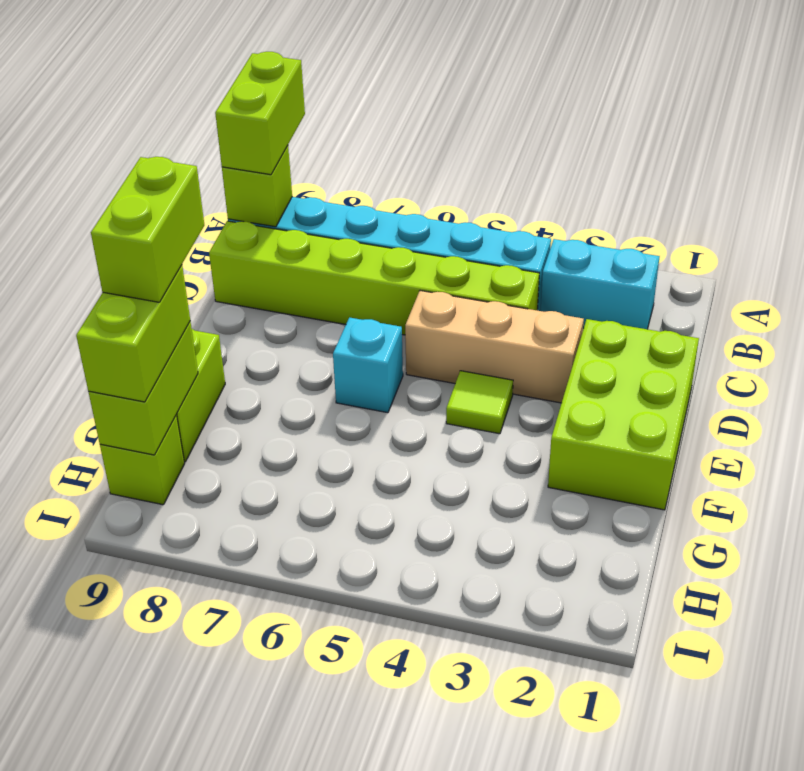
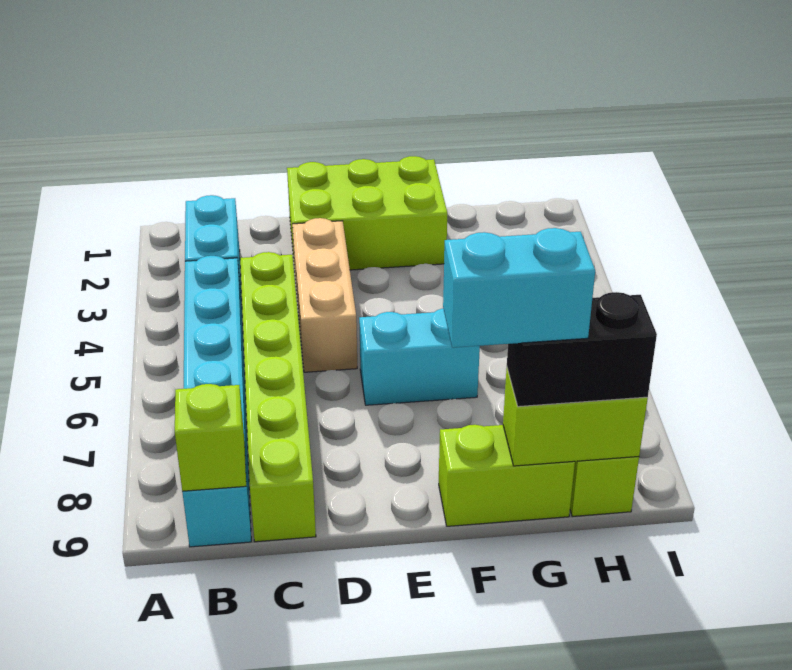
lime brick A9:B9 level 3 -> none
lime tile E4 level 1 -> none
cyan brick E6 level 1 -> cyan brick E6:F6 level 1
lime brick F9:G9 level 4 -> cyan brick F9:G9 level 4
lime brick G9:H9 level 3 -> black brick G9:H9 level 3

